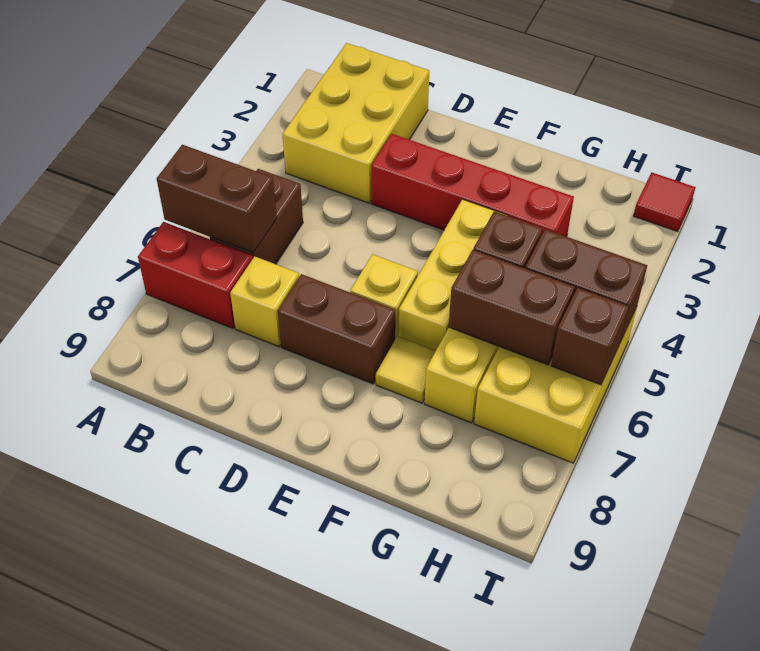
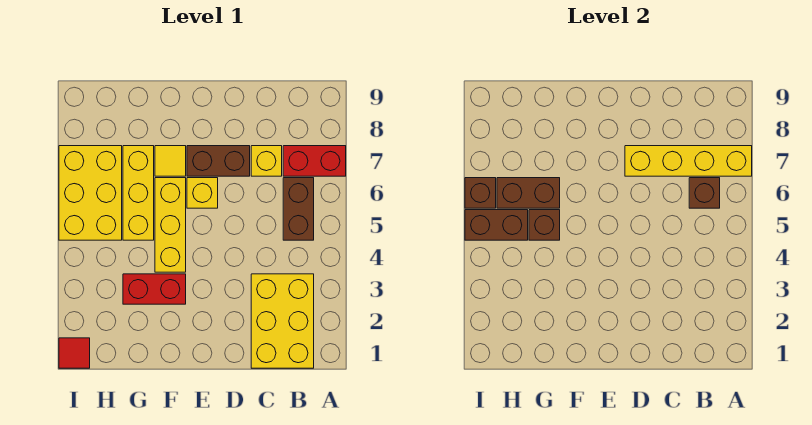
brown brick A6:B6 level 2 -> brown brick B6 level 2
none -> yellow brick A7:D7 level 2
red brick D3:G3 level 1 -> red brick F3:G3 level 1

